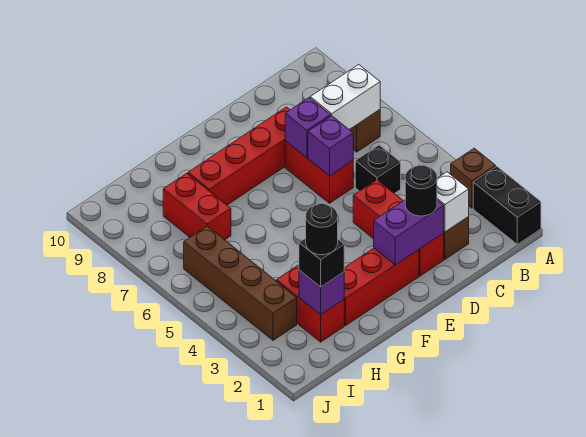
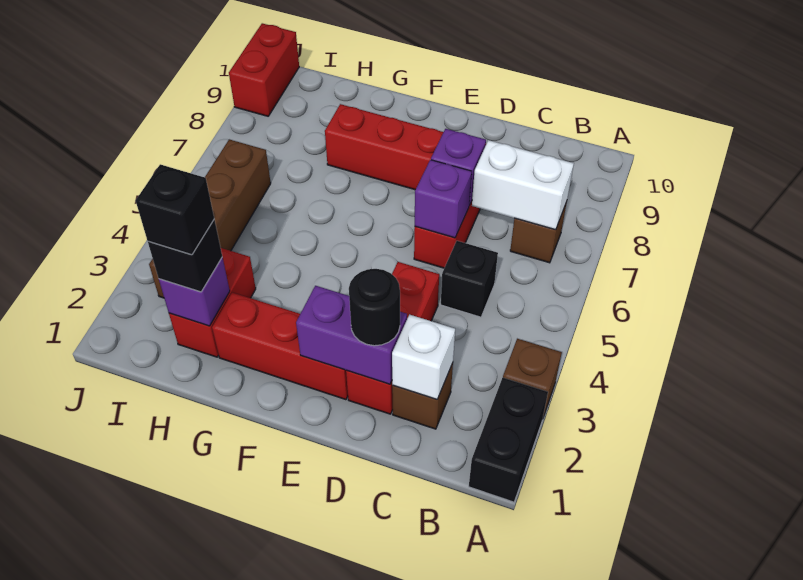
black round brick H2 level 4 -> black brick H2 level 4
red brick H7:H8 level 1 -> red brick J9:J10 level 1

